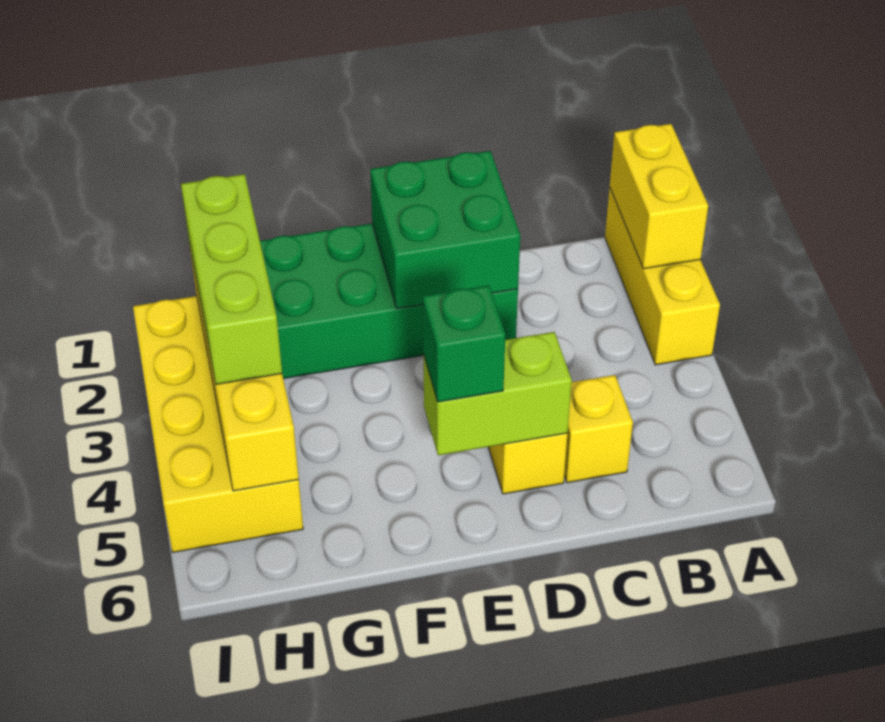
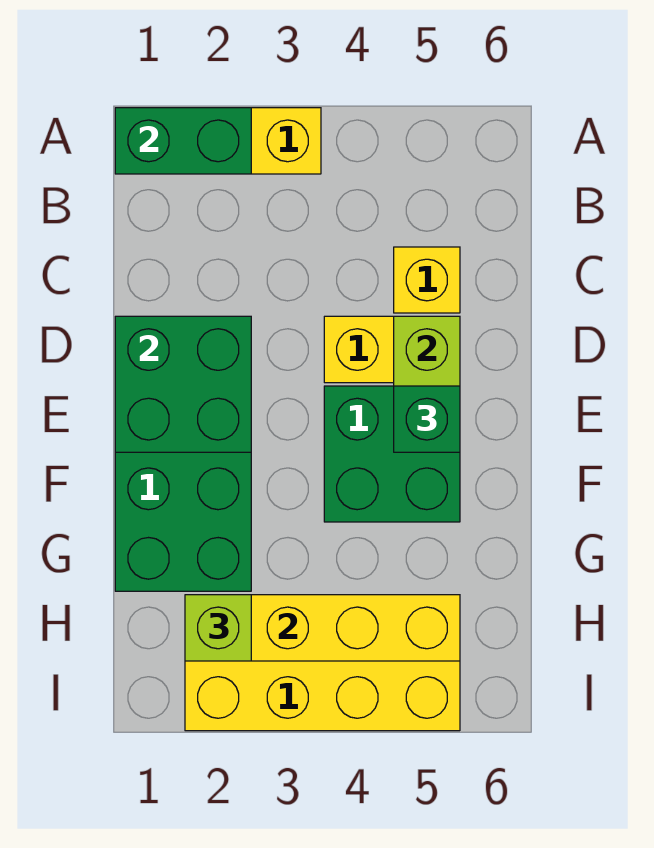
yellow brick A1:A2 level 2 -> green brick A1:A2 level 2
none -> green brick E4:F5 level 1
lime brick H2:H4 level 3 -> lime brick H2 level 3

